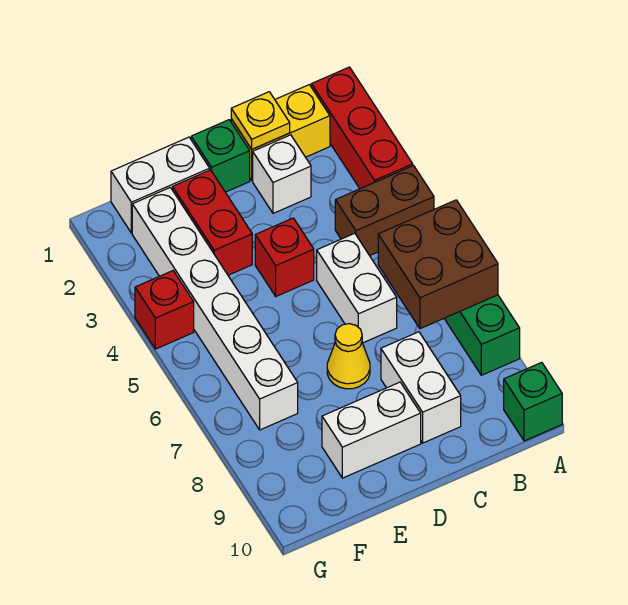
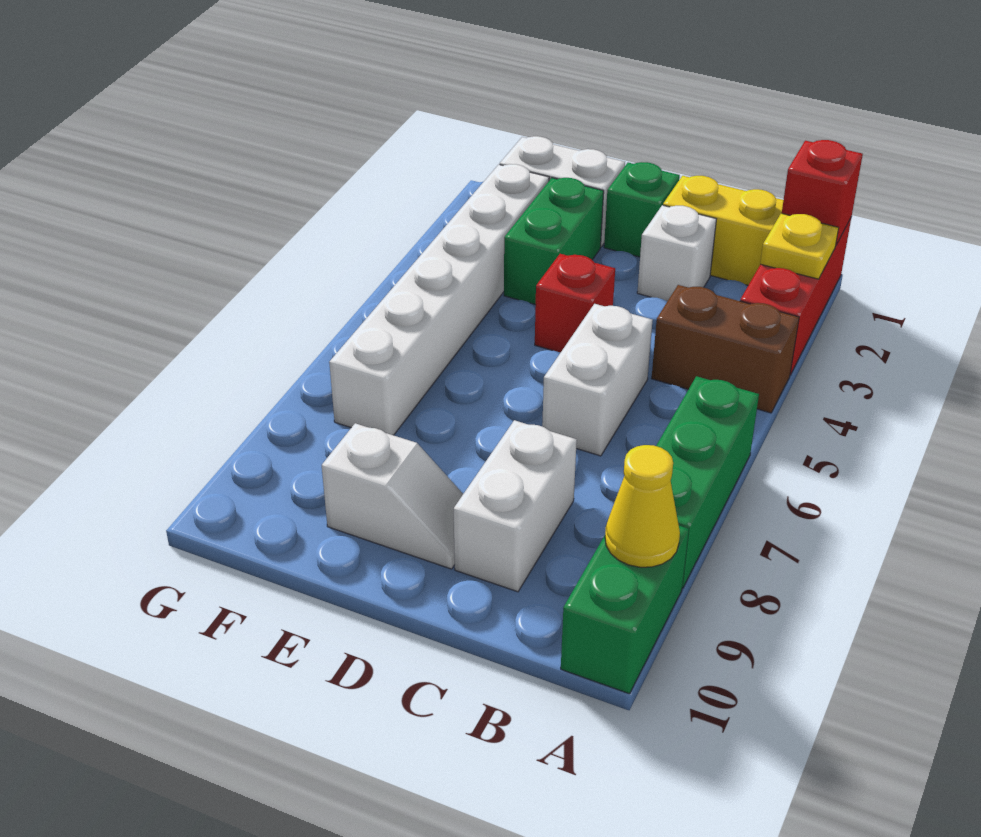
brown brick A6:B7 level 2 -> none
green brick A10 level 1 -> green brick A9:A10 level 1
yellow plate C1 level 2 -> yellow plate A2 level 2
yellow cone D7 level 1 -> yellow cone A9 level 2
white brick D9:E9 level 1 -> white slope D9:E9 level 1 top E
red brick E2:E3 level 1 -> green brick E2:E3 level 1
red brick G4 level 1 -> red brick A1 level 2

